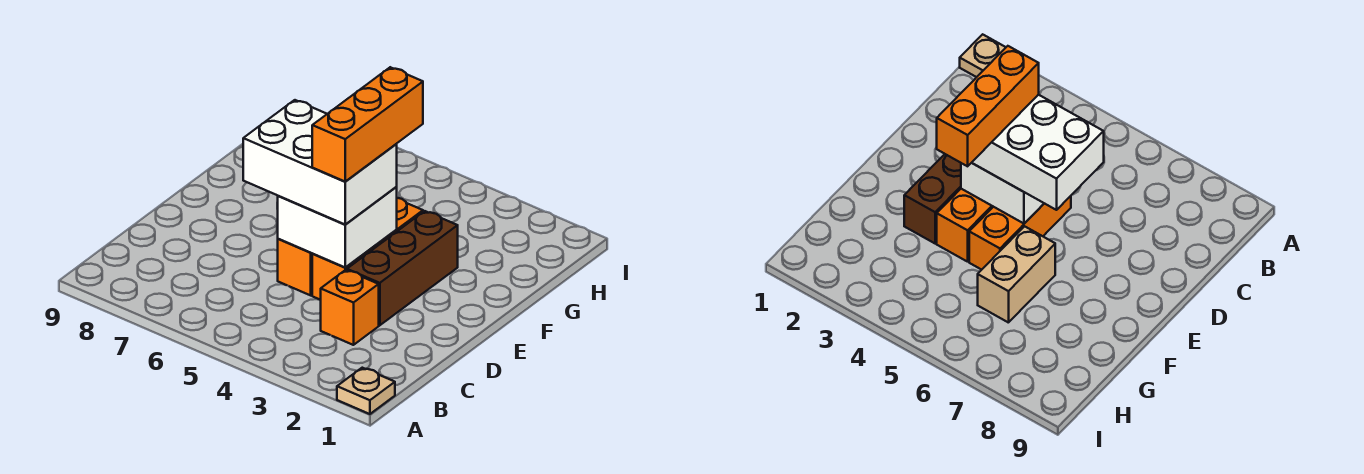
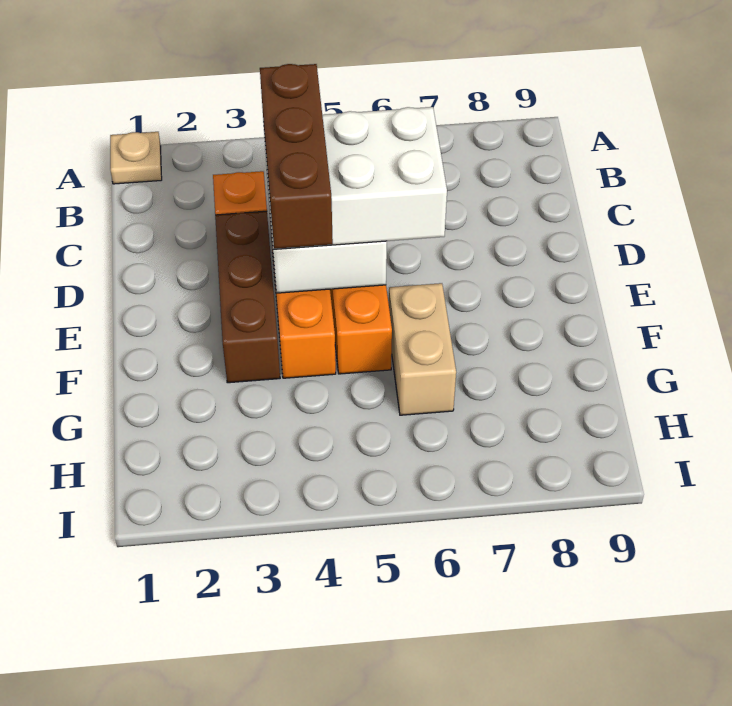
orange brick D4:F4 level 4 -> brown brick D4:F4 level 4

